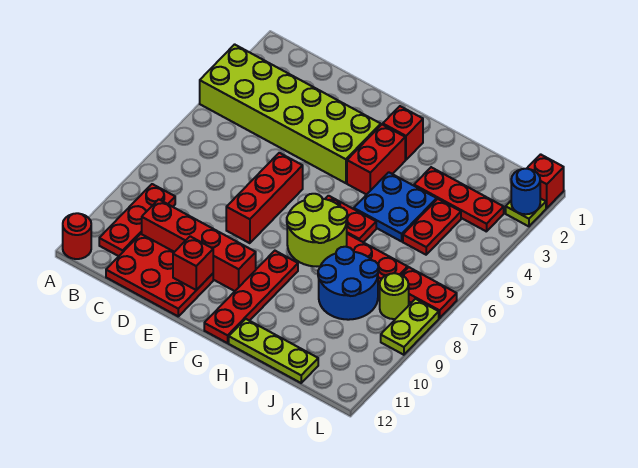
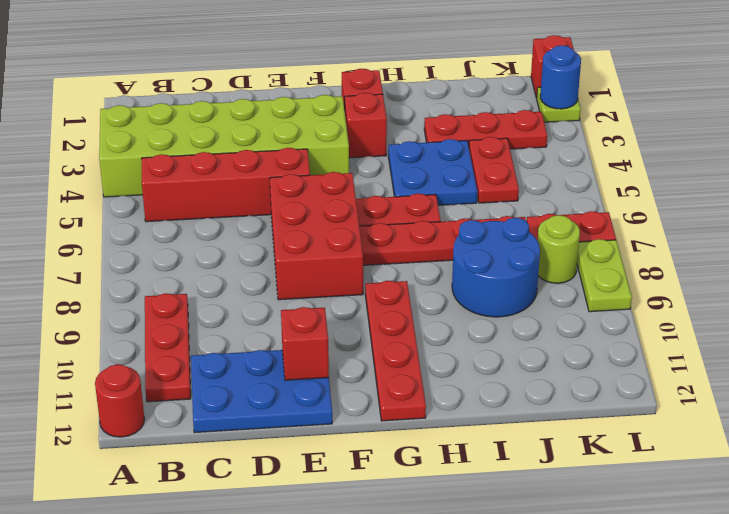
red brick C10:F10 level 1 -> red brick B5:E5 level 1
red plate C11:E12 level 1 -> blue plate C11:E12 level 1
red brick E6:E8 level 1 -> red brick E6:F8 level 1
red brick G3:G4 level 1 -> red brick G3 level 1
lime round brick G7:H8 level 2 -> none
lime plate H12:J12 level 1 -> none

